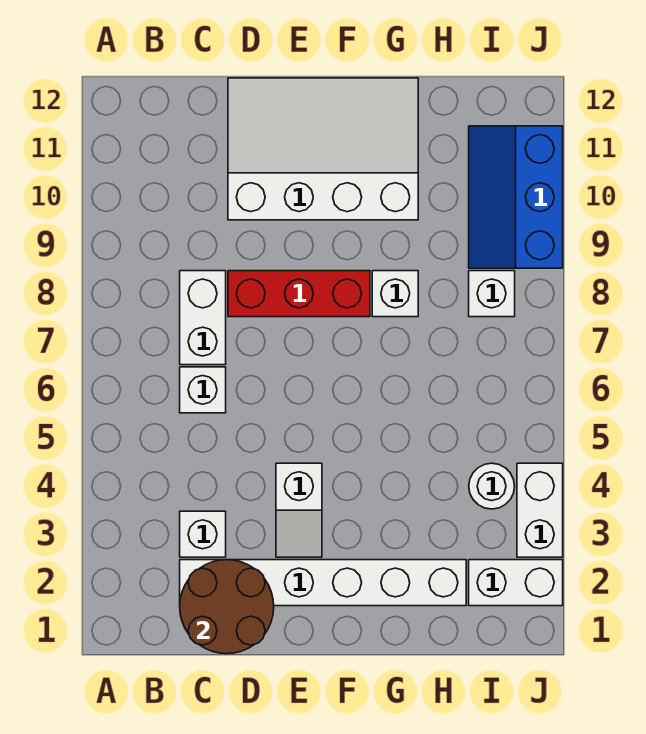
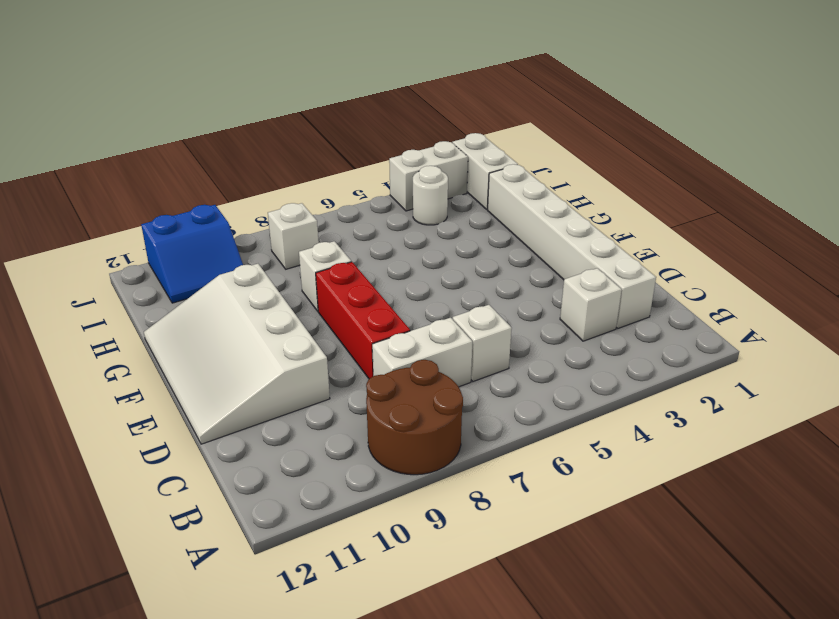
brown round brick C1:D2 level 2 -> brown round brick A8:B9 level 1
white slope E3:E4 level 1 top 4 -> none
blue slope I9:J11 level 1 top J -> blue slope I10:J11 level 1 top J

